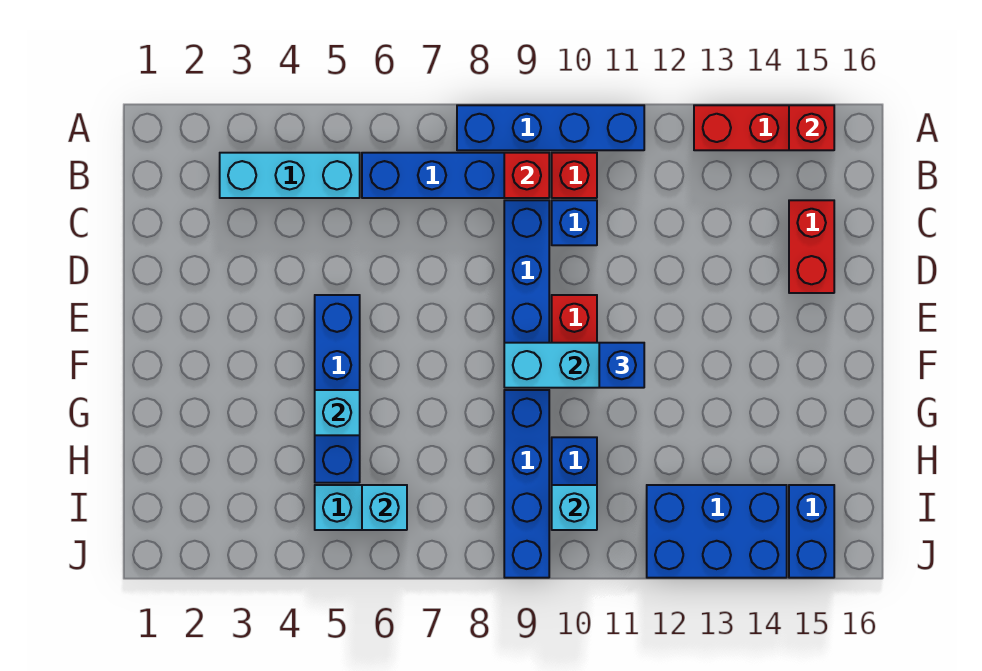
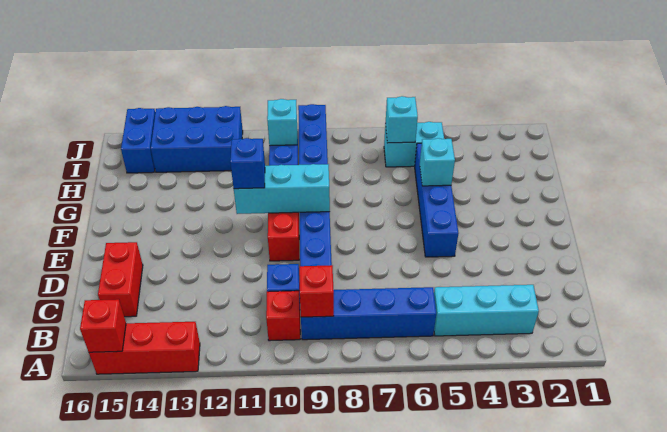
blue brick A8:A11 level 1 -> none

